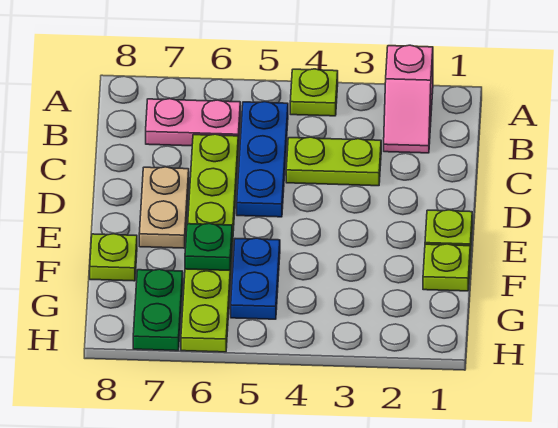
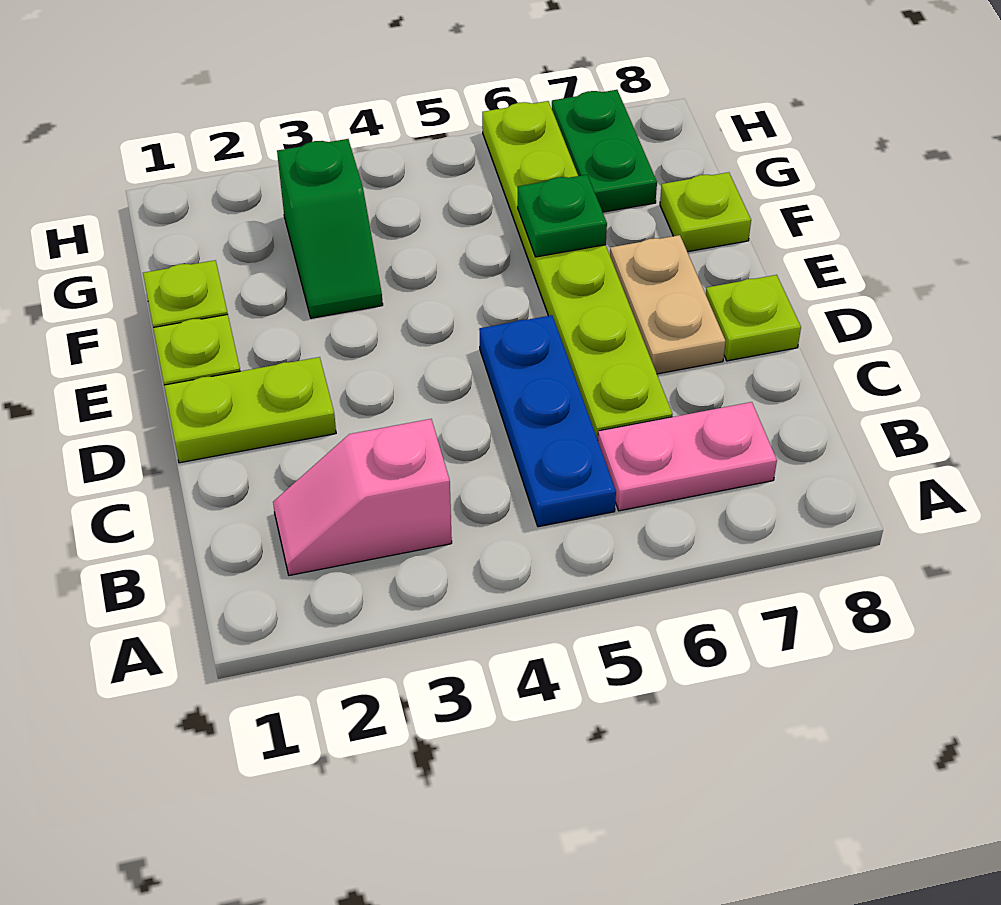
pink slope A2:B2 level 1 top A -> pink slope B2:B3 level 1 top 3
lime plate A4 level 1 -> lime plate D8 level 1
lime plate C3:C4 level 1 -> lime plate D1:D2 level 1
none -> green slope F3:G3 level 1 top G
blue plate F5:G5 level 1 -> none

